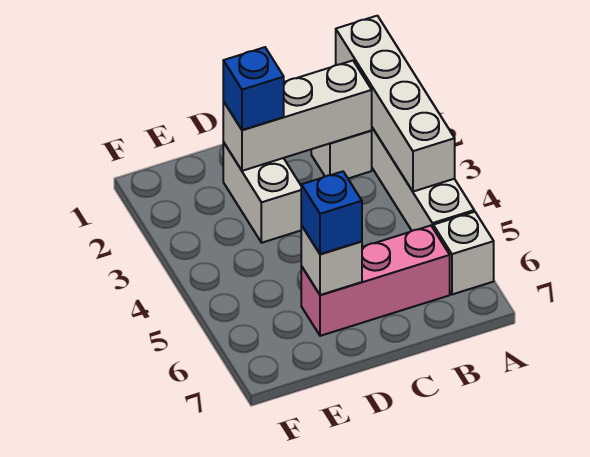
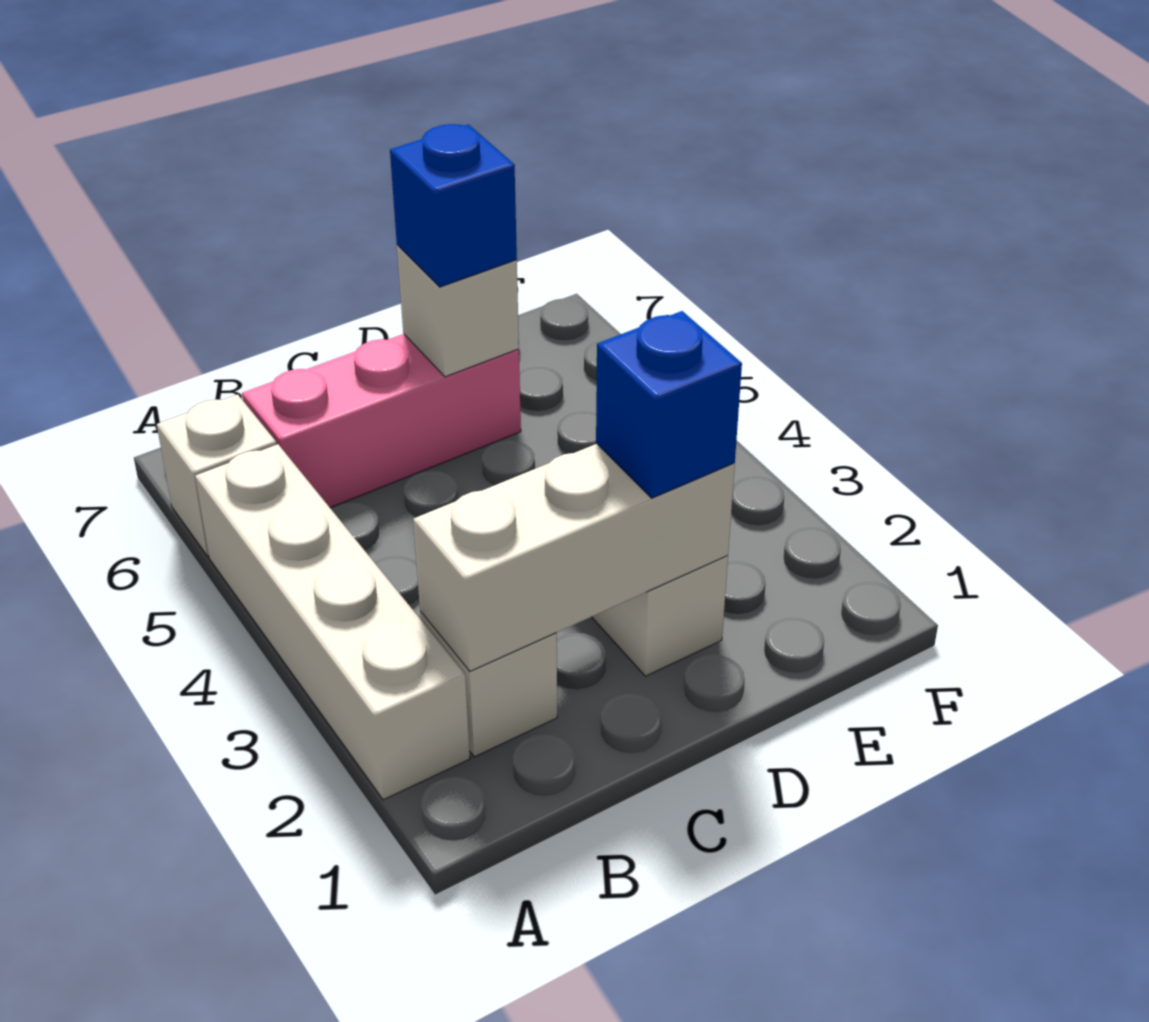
white brick A1:A4 level 2 -> none

